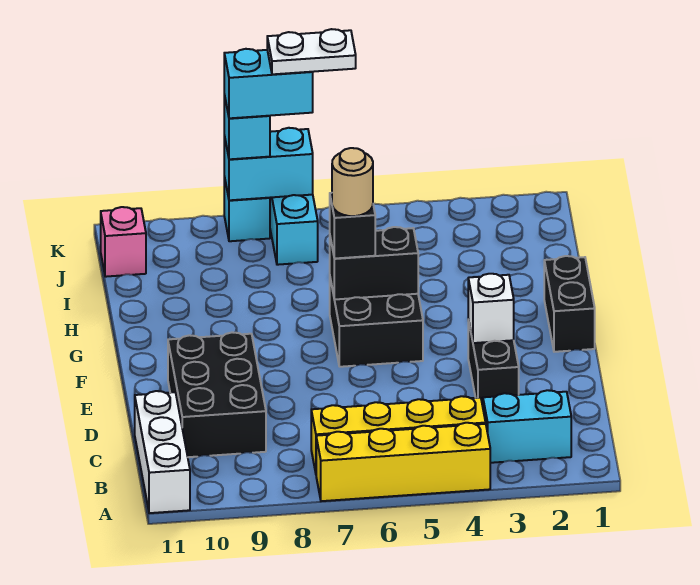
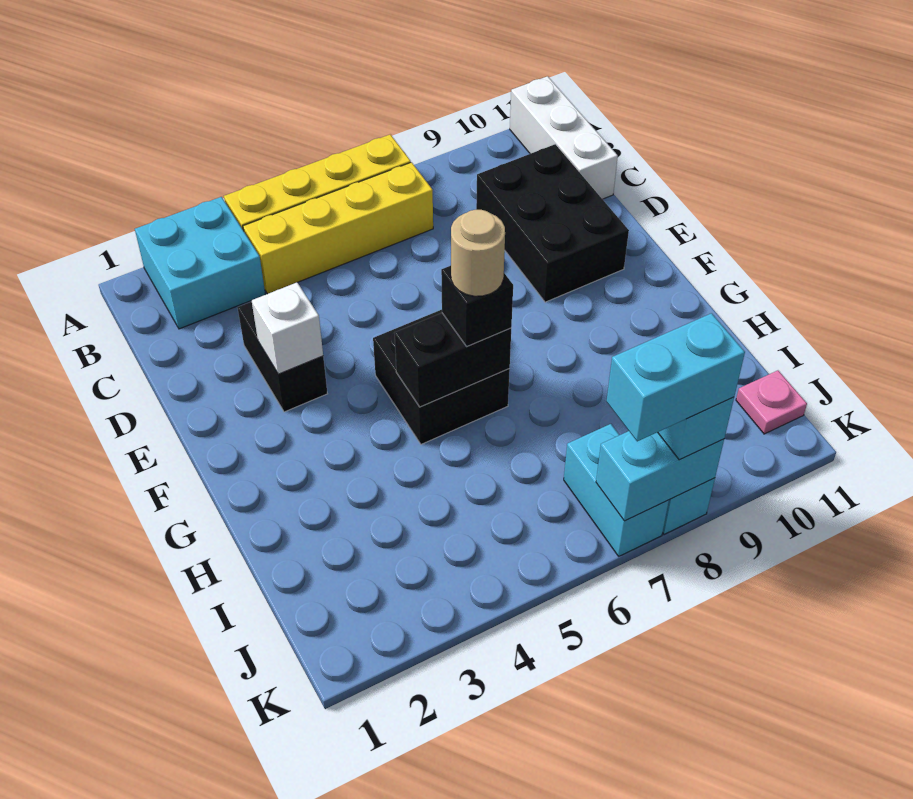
cyan brick B2:B3 level 1 -> cyan brick A2:B3 level 1
black brick F1:G1 level 1 -> none
pink brick J11 level 1 -> pink plate J11 level 1
white plate K6:K7 level 5 -> none

